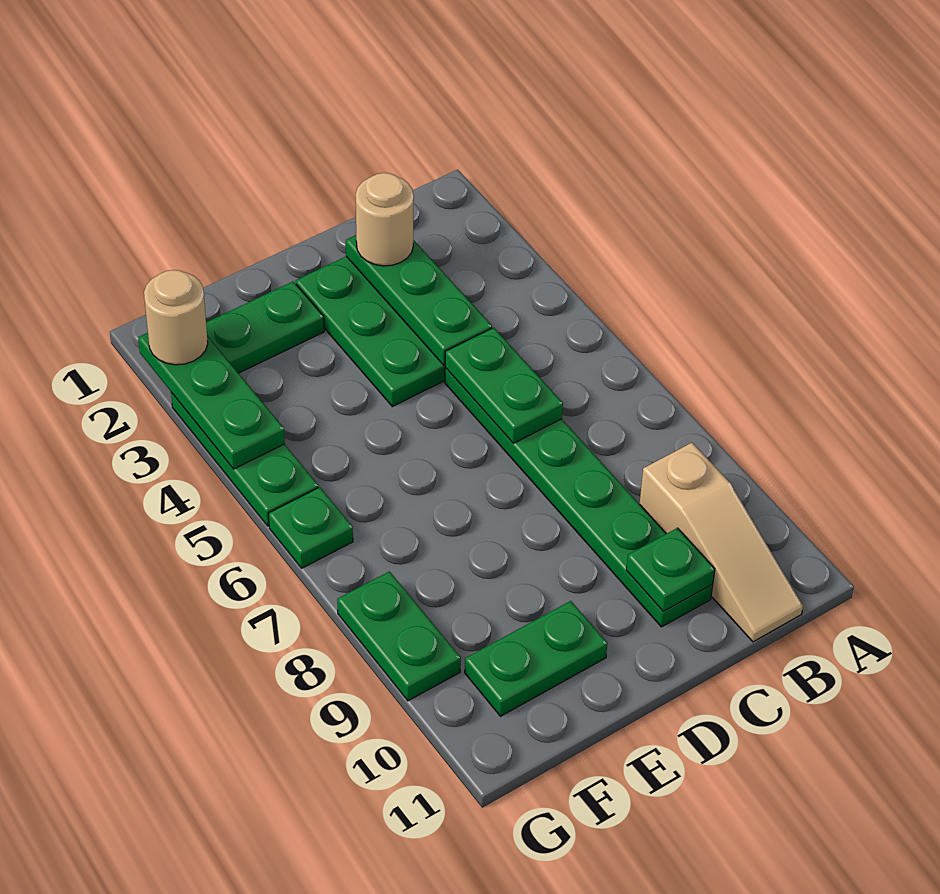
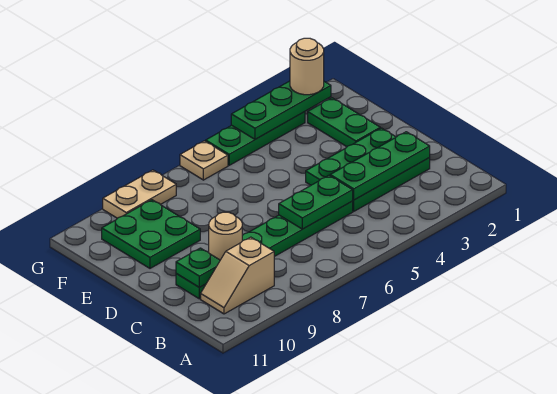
tan slope B9:B11 level 1 top 9 -> tan slope B9:B10 level 1 top 9
tan round brick C2 level 3 -> tan round brick C9 level 2
green plate E10:F10 level 1 -> green plate E9:F10 level 1
green plate G6 level 1 -> tan plate G6 level 1
green plate G8:G9 level 1 -> tan plate G8:G9 level 1

